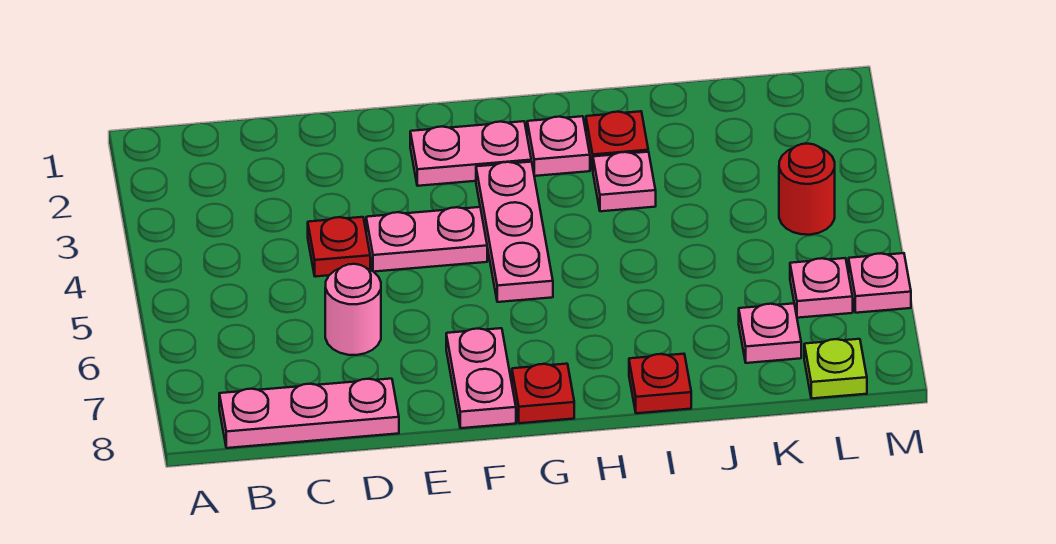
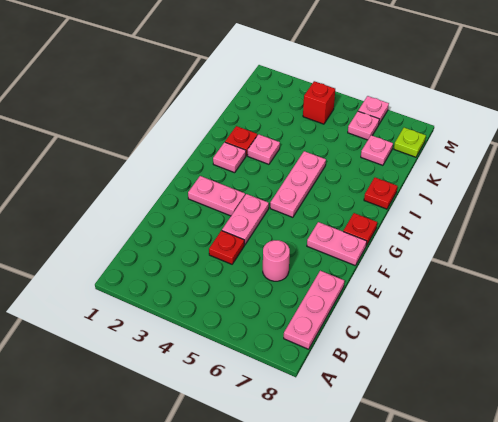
pink plate F2:G2 level 1 -> pink plate F2:F3 level 1
pink plate G3:G5 level 1 -> pink plate G5:I5 level 1
red round brick L4 level 1 -> red brick L4 level 1

